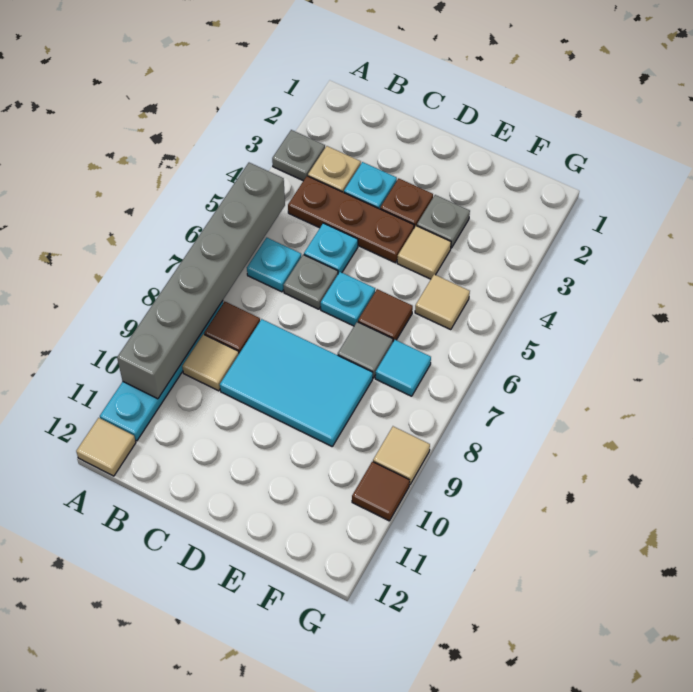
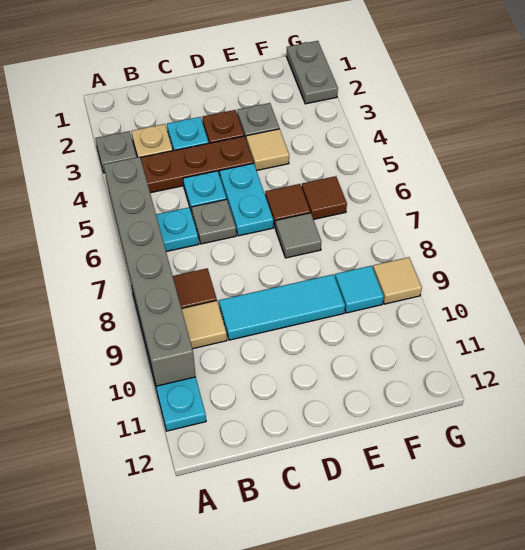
tan tile A12 level 1 -> none
cyan tile C8:E9 level 1 -> cyan tile C9:E9 level 1
cyan plate D6 level 1 -> cyan plate D5:D6 level 1
tan tile F5 level 1 -> none
cyan tile F7 level 1 -> cyan tile F9 level 1
none -> grey plate G1:G2 level 1
brown tile G10 level 1 -> brown tile F6 level 1

